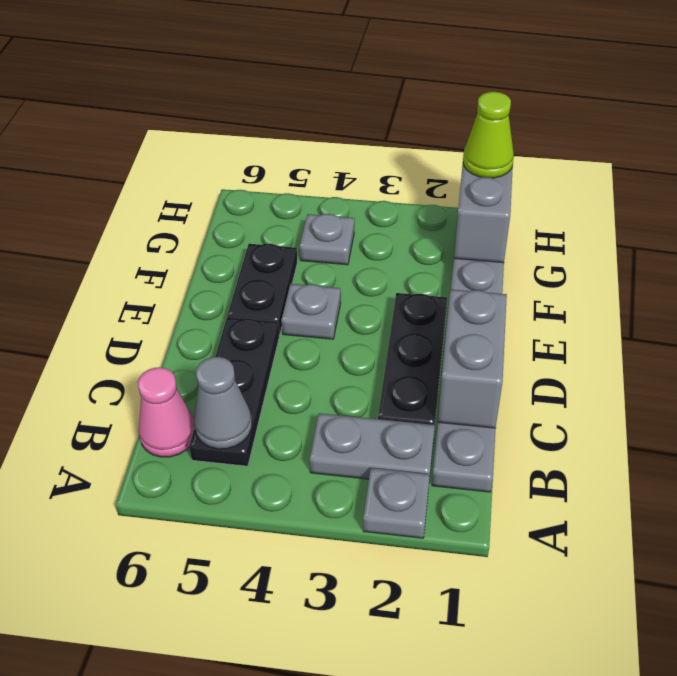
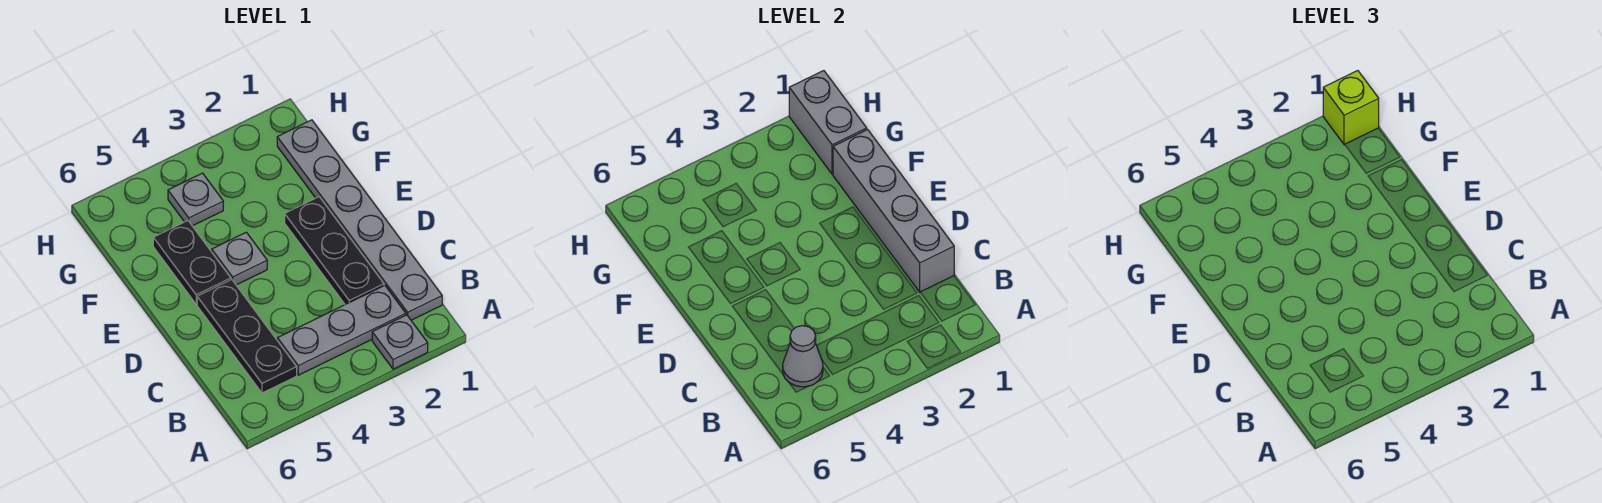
grey plate B2:B3 level 1 -> grey plate B2:B4 level 1
pink cone B6 level 1 -> none
grey brick C1:D1 level 2 -> grey brick C1:F1 level 2
lime cone H1 level 3 -> lime brick H1 level 3

